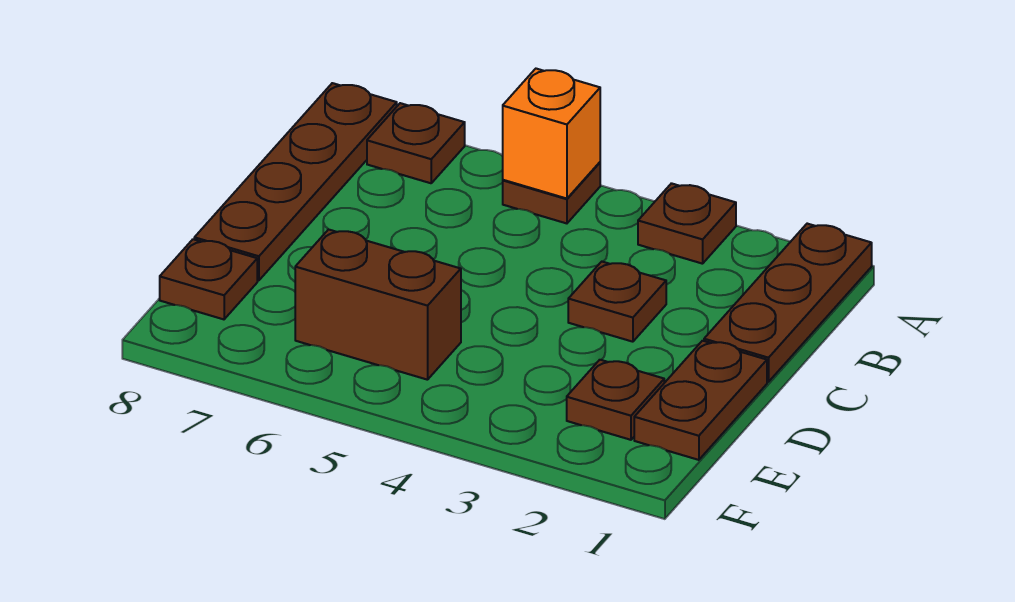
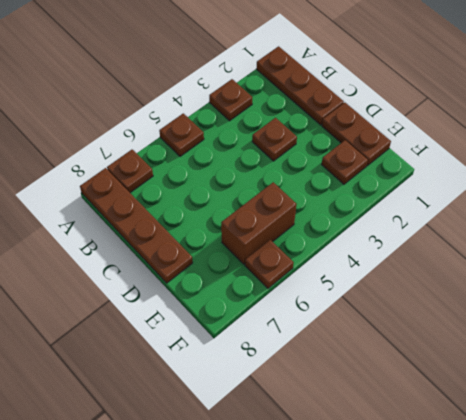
orange brick A5 level 2 -> none
brown plate E8 level 1 -> brown plate F6 level 1

